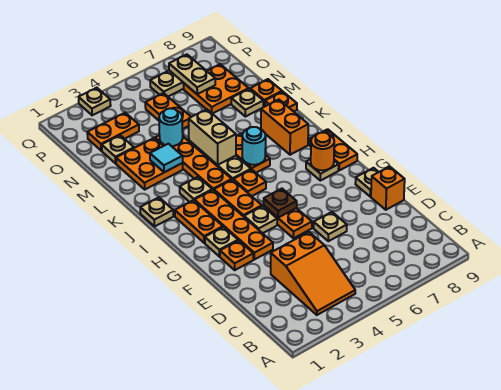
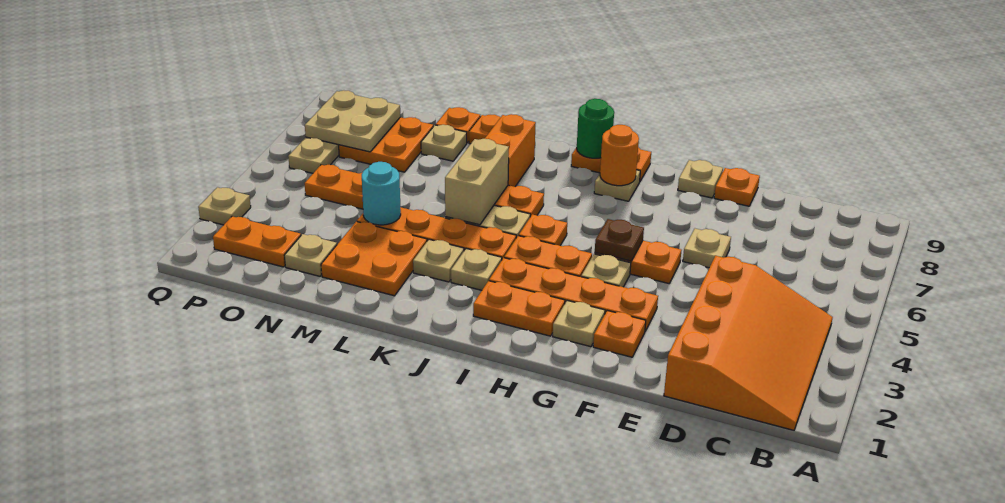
orange slope B3:D4 level 1 top D -> orange slope B1:D4 level 1 top D
orange brick E9 level 1 -> orange plate E9 level 1
none -> green round brick I9 level 2
tan plate J1 level 1 -> tan plate K3 level 1
cyan round brick J6 level 2 -> none
orange brick J8:K8 level 1 -> orange brick K7:K8 level 1
tan brick K5:L5 level 2 -> tan brick K5:K6 level 2
cyan tile L3 level 2 -> none
orange plate O2:O3 level 1 -> orange plate O2:P2 level 1
tan plate O7:P7 level 2 -> tan plate O7:P8 level 2

